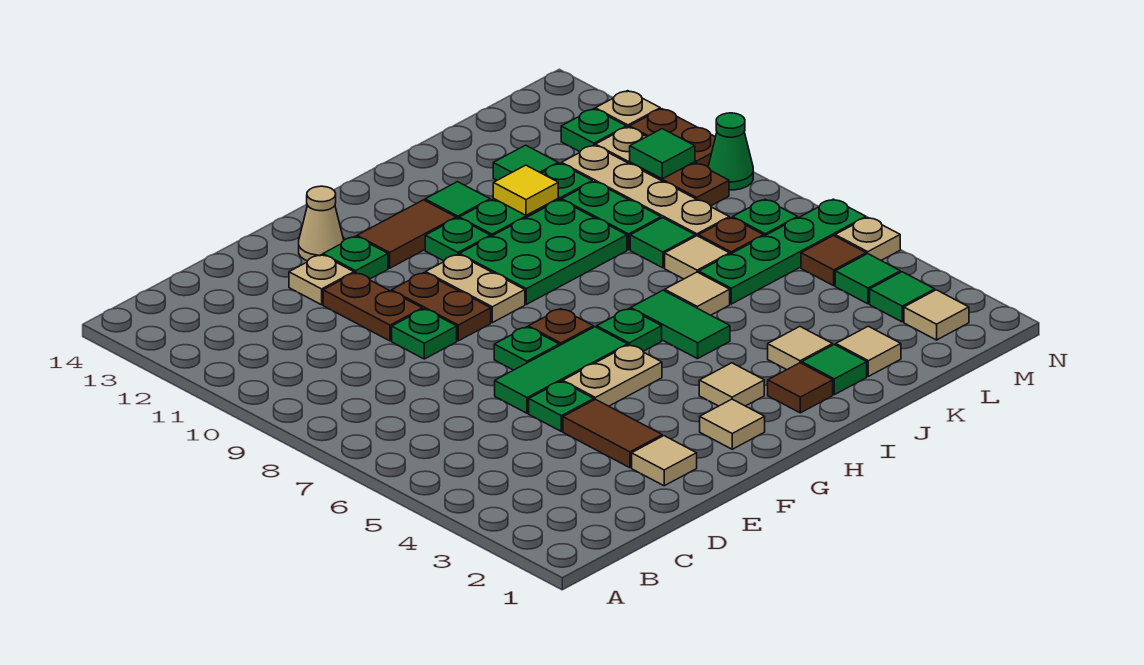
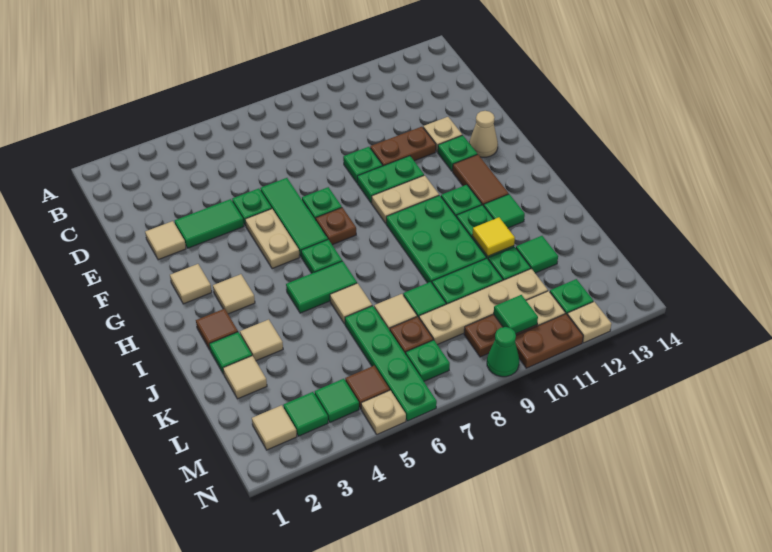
brown tile E3:E4 level 1 -> green tile E3:E4 level 1
brown plate F9:F10 level 1 -> green plate F9:F10 level 1

